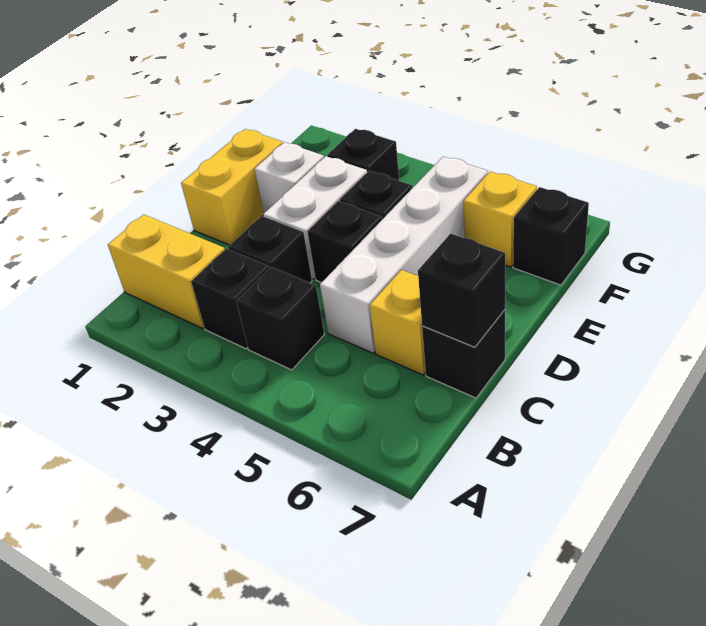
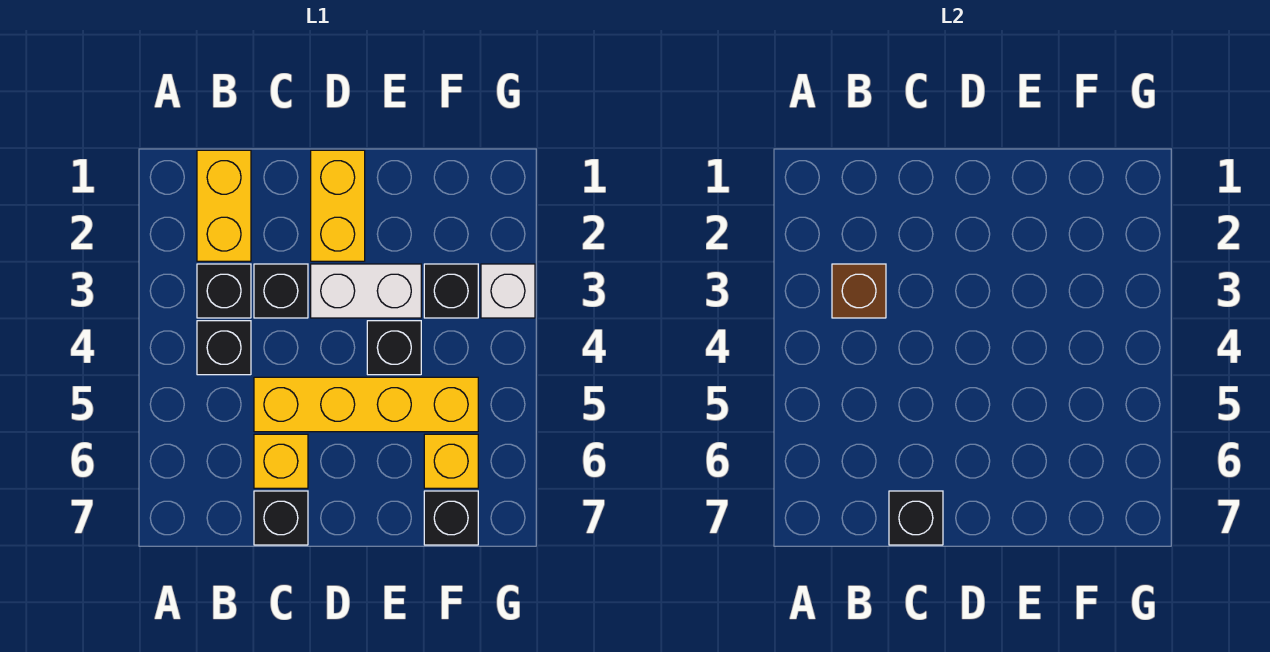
none -> brown brick B3 level 2
white brick C5:F5 level 1 -> yellow brick C5:F5 level 1
yellow brick D1:E1 level 1 -> yellow brick D1:D2 level 1
black brick D4 level 1 -> none
white brick E2 level 1 -> white brick G3 level 1

